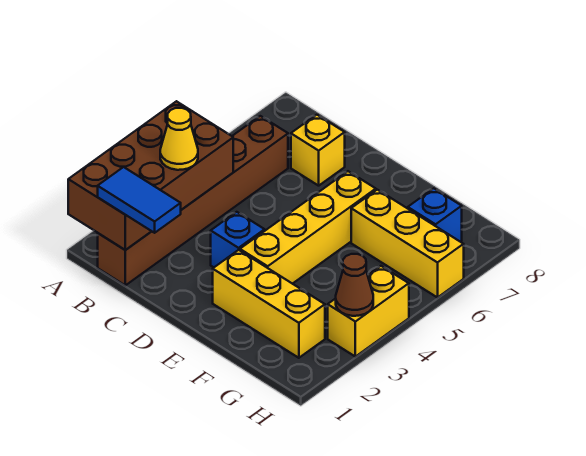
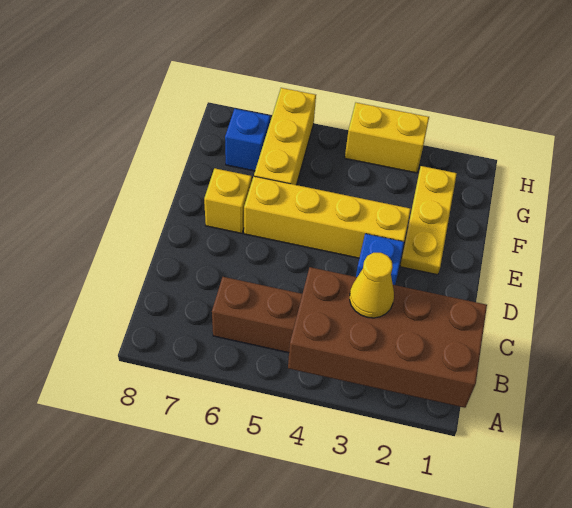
blue tile B1:C1 level 3 -> none
yellow brick C7 level 1 -> yellow brick E7 level 1
yellow brick E2:G2 level 1 -> yellow plate E2:G2 level 1
brown cone H3 level 2 -> none

